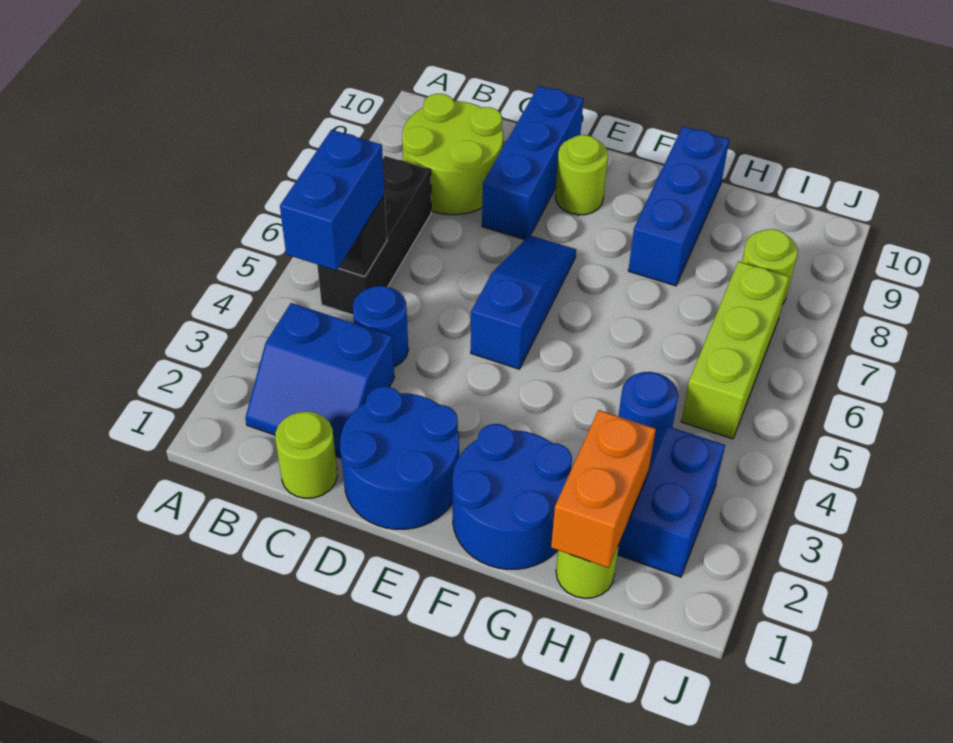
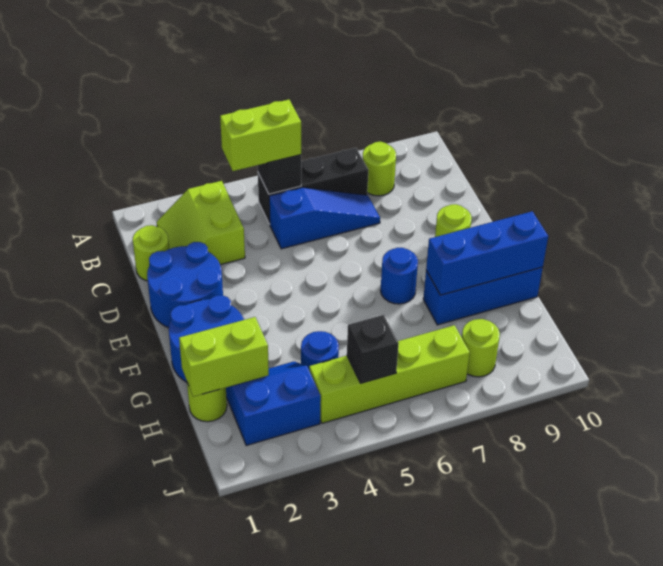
blue slope B2:C3 level 1 top 3 -> lime slope B2:C3 level 1 top 3
blue brick B4:B5 level 3 -> lime brick B4:B5 level 3
lime round brick B8:C9 level 1 -> lime round brick B8 level 1
blue round brick C4 level 1 -> blue round brick F7 level 1
blue brick D8:D10 level 1 -> blue brick G8:G10 level 2
blue slope E5:E7 level 1 top 5 -> blue slope C5:C7 level 1 top 5
orange brick H1:H2 level 2 -> lime brick H1:H2 level 2
lime brick I5:I7 level 1 -> lime brick I4:I7 level 1
none -> black brick I5 level 2

